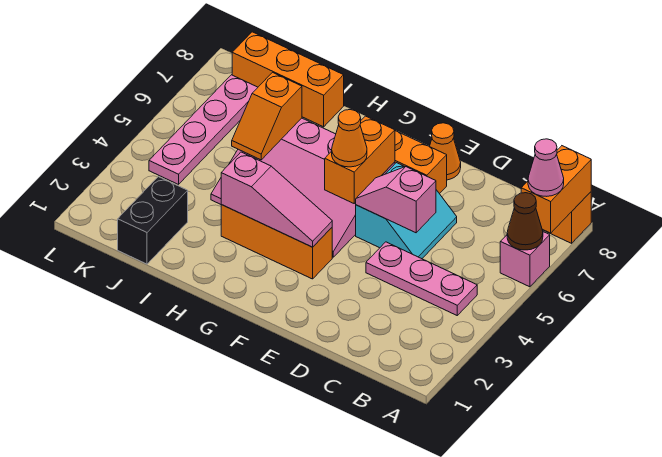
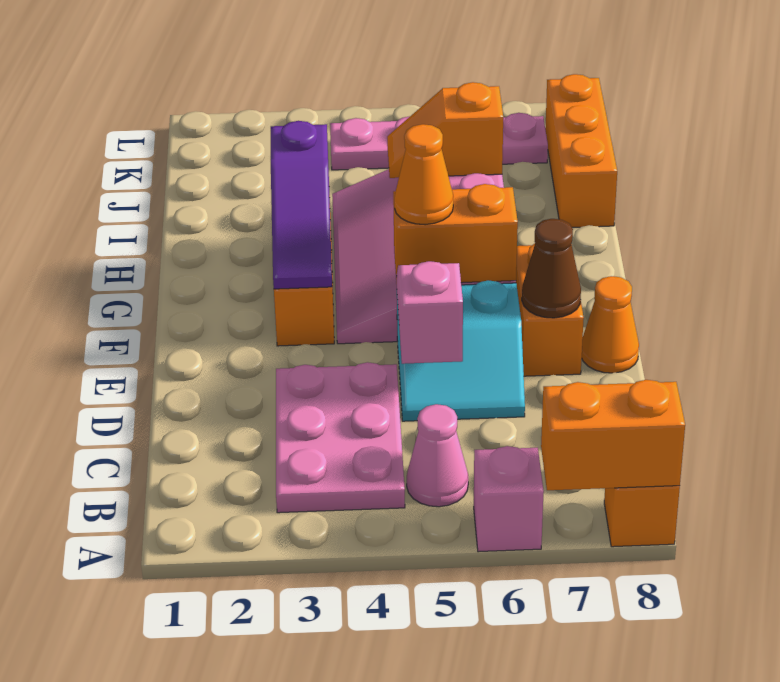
brown cone A6 level 2 -> brown cone E7 level 2
pink cone A7 level 3 -> pink cone B5 level 1
pink plate B4:D4 level 1 -> pink plate B3:D4 level 1
pink slope F3:H3 level 2 top H -> purple slope F3:H3 level 2 top H
black brick J1:J2 level 1 -> none

